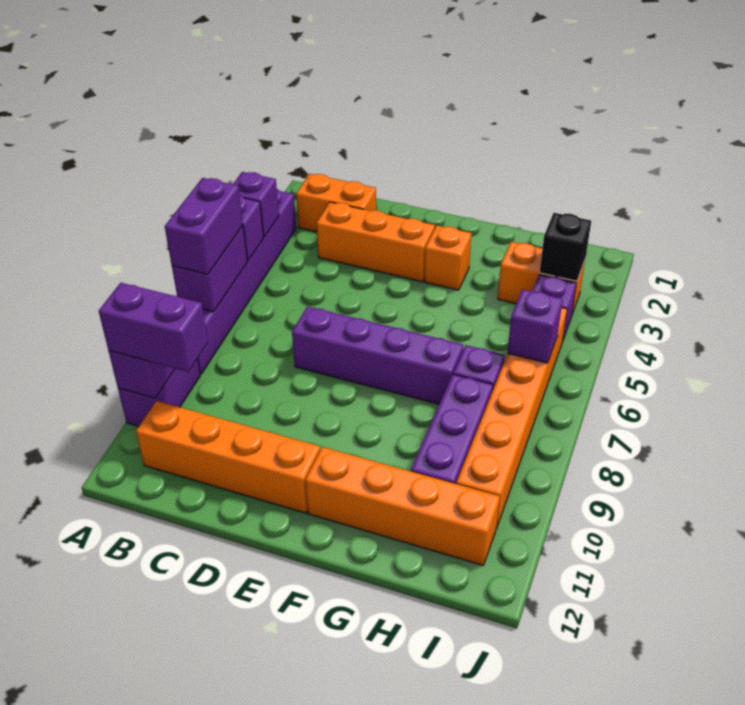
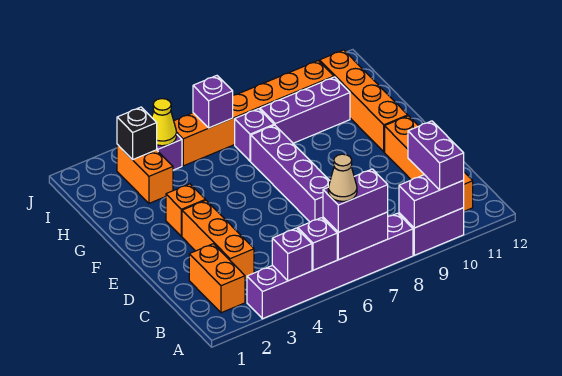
none -> tan cone A6 level 4
none -> yellow cone I4 level 2

